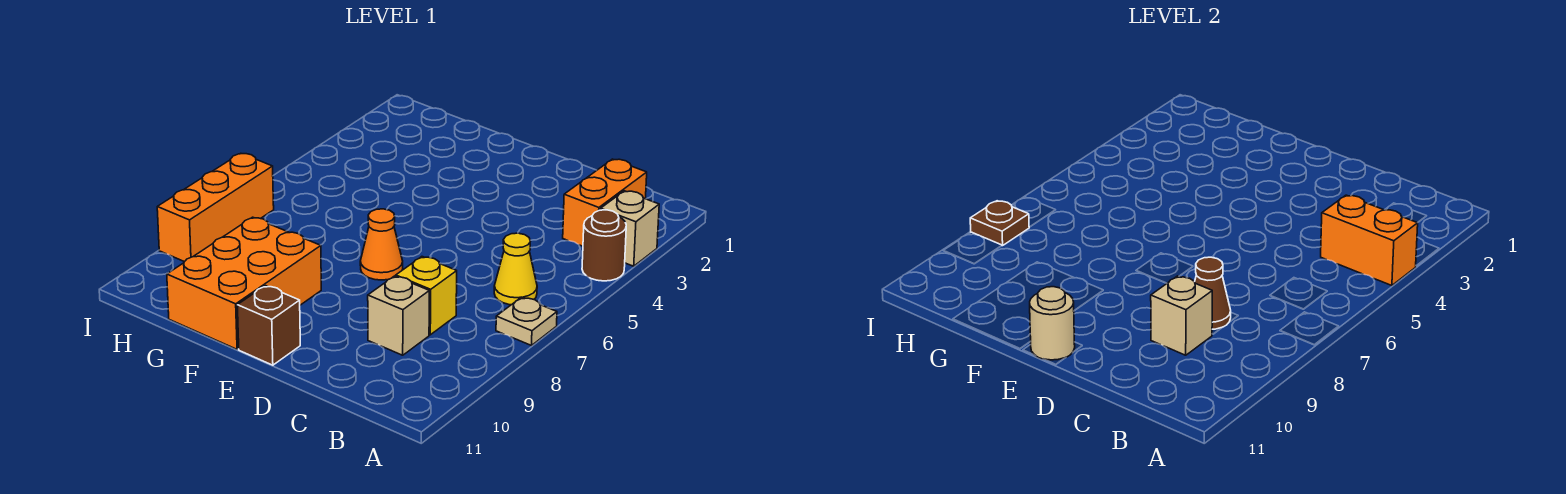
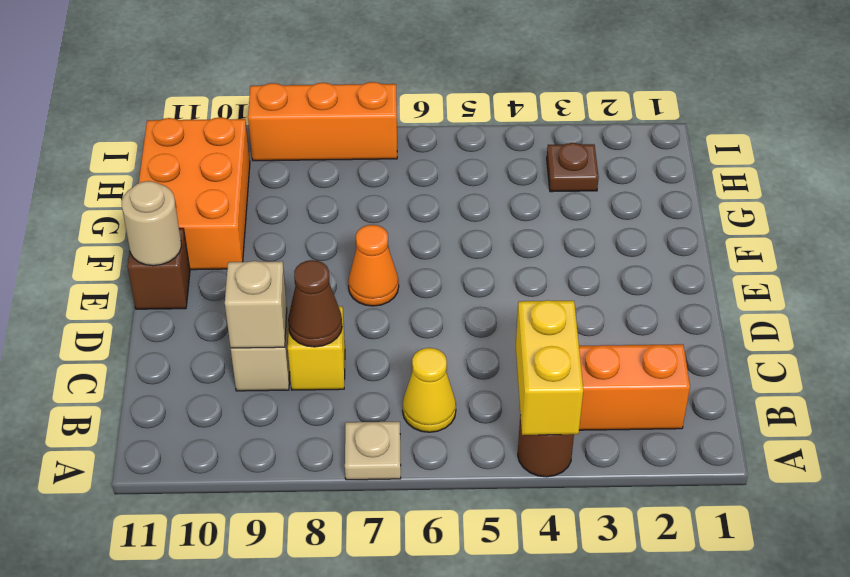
tan brick A3 level 1 -> none
orange brick A4:B4 level 2 -> yellow brick A4:B4 level 2
orange brick F9:G11 level 1 -> orange brick F10:H11 level 1
brown plate I8 level 2 -> brown plate H3 level 1

